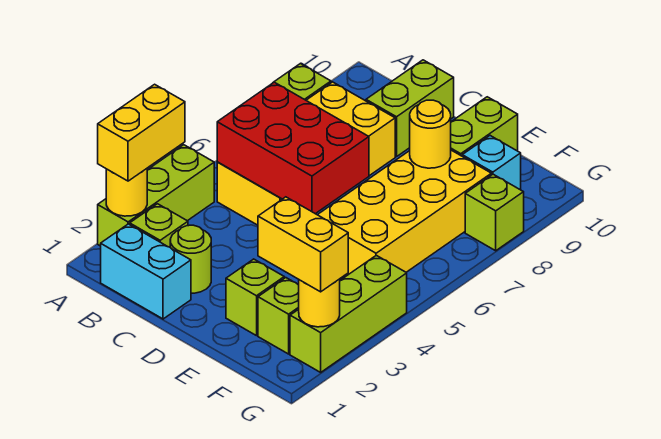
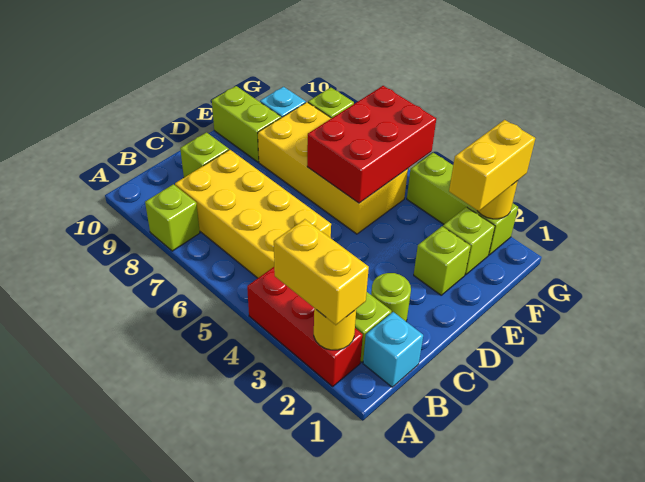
lime brick A2:A4 level 1 -> red brick A2:A4 level 1
cyan brick B1:C1 level 1 -> cyan brick B1 level 1
red brick B5:D6 level 2 -> red brick E5:G6 level 2
lime brick C9:C10 level 1 -> lime brick C9 level 1
yellow round brick E8 level 2 -> none

